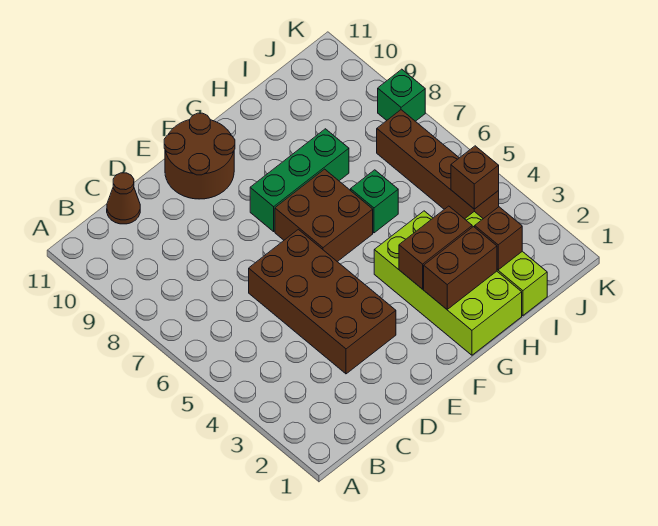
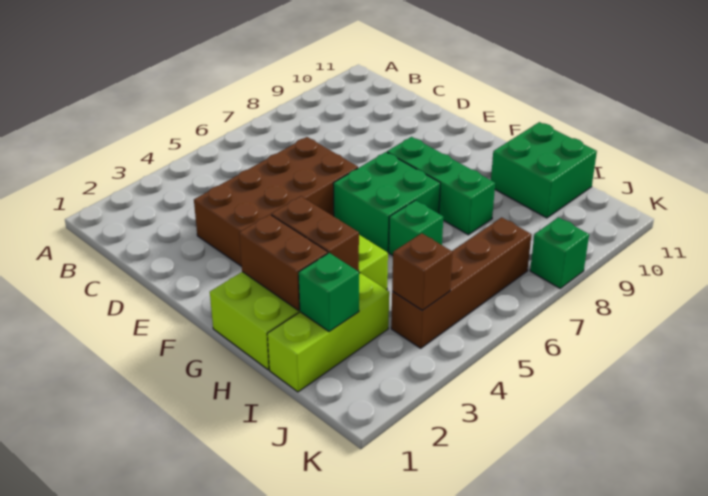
brown cone C11 level 1 -> none
brown round brick E10:F11 level 1 -> none
brown brick F6:G7 level 1 -> green brick F6:G7 level 1
none -> green brick H10:I11 level 1
brown brick I2 level 2 -> green brick I2 level 2

